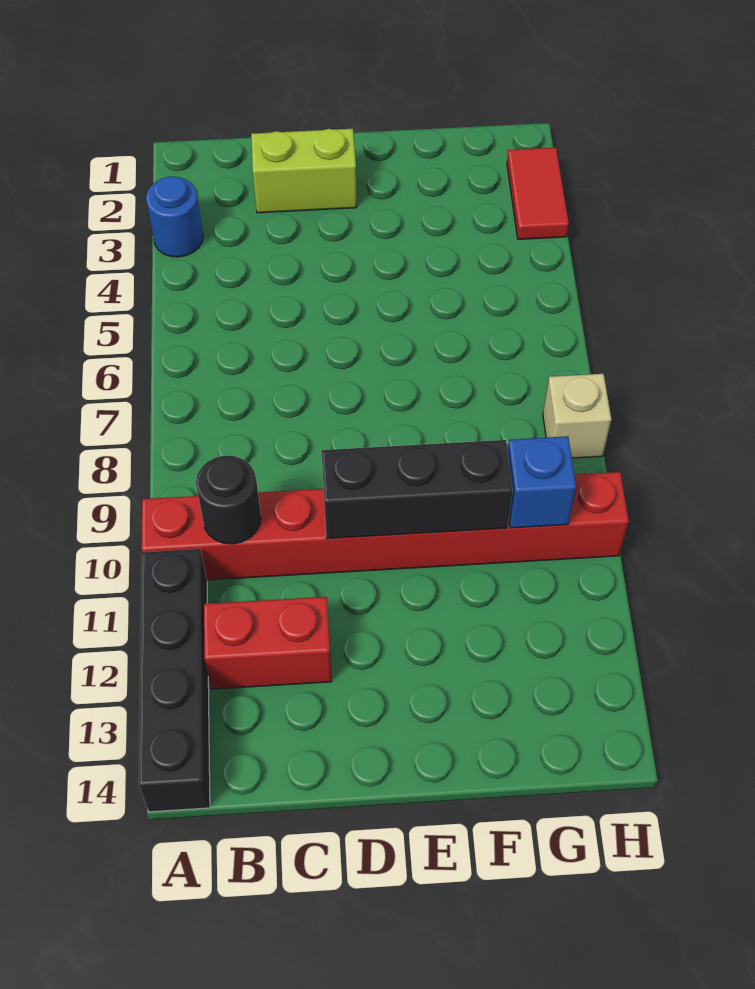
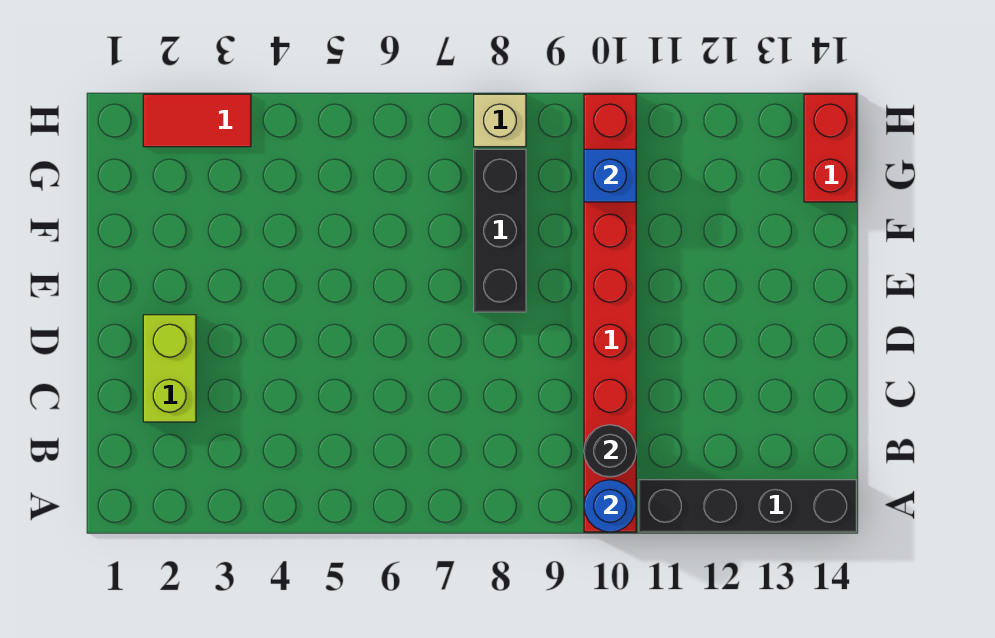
blue round brick A3 level 1 -> blue round brick A10 level 2
red brick B12:C12 level 1 -> red brick G14:H14 level 1
black brick D10:F10 level 2 -> black brick E8:G8 level 1

